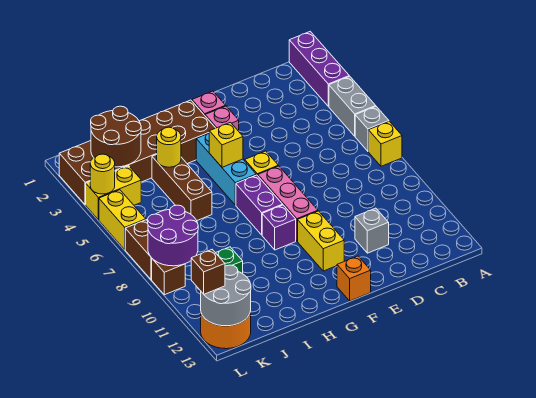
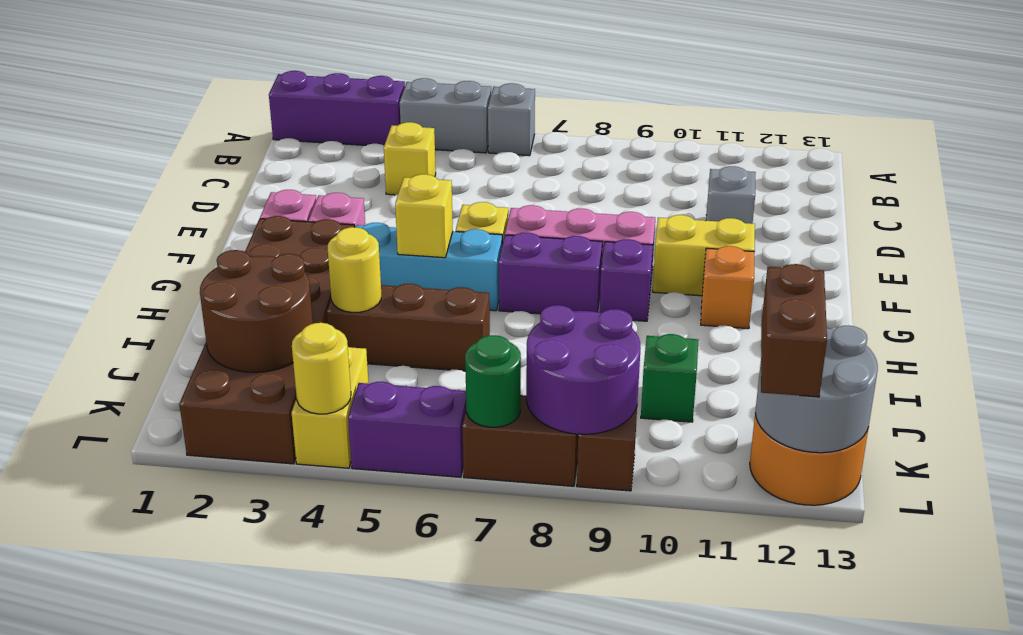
yellow brick A7 level 1 -> yellow brick C4 level 1
orange brick F13 level 1 -> orange brick G11 level 1
yellow brick L5:L6 level 1 -> purple brick L5:L6 level 1
none -> green round brick L7 level 2
brown brick L12 level 3 -> brown brick K12:L12 level 3

